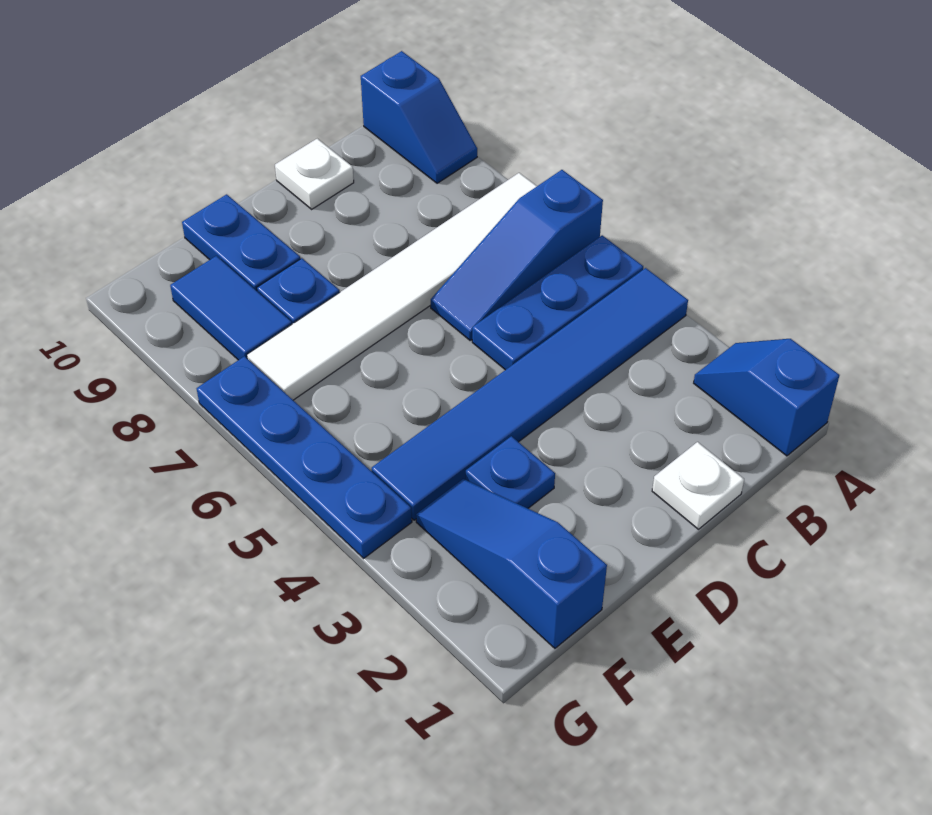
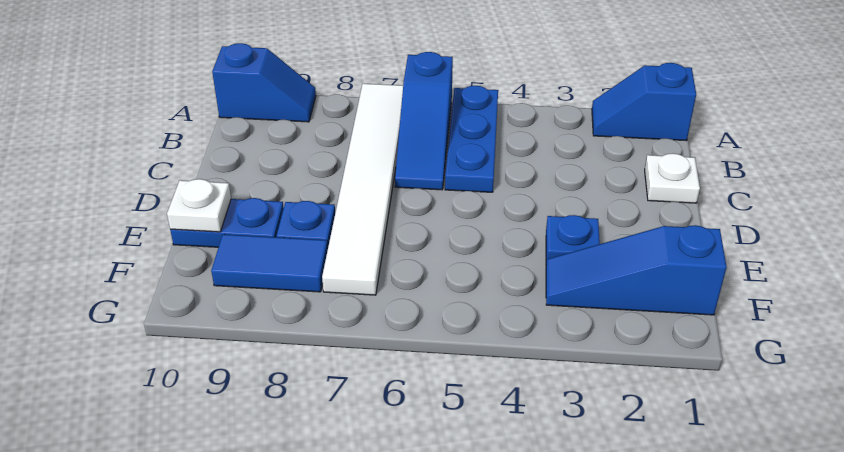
blue tile A4:F4 level 1 -> none
white plate C10 level 1 -> white plate E10 level 2
blue plate G4:G7 level 1 -> none

